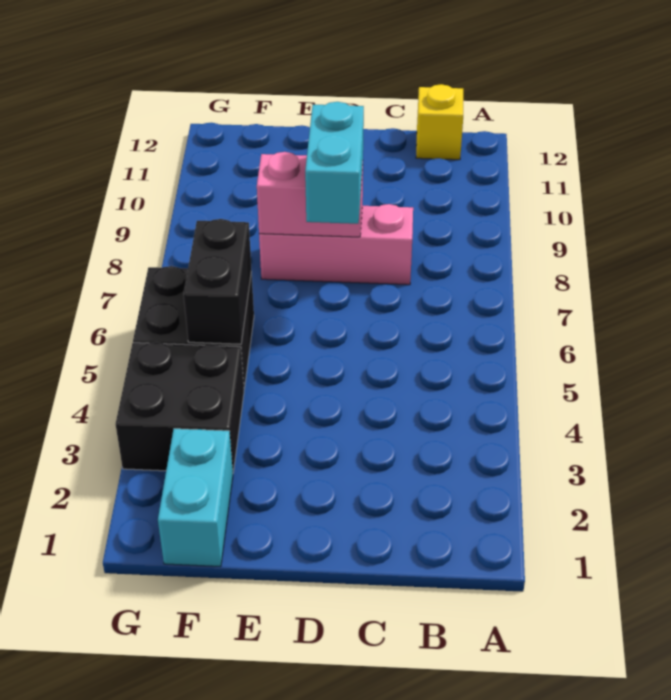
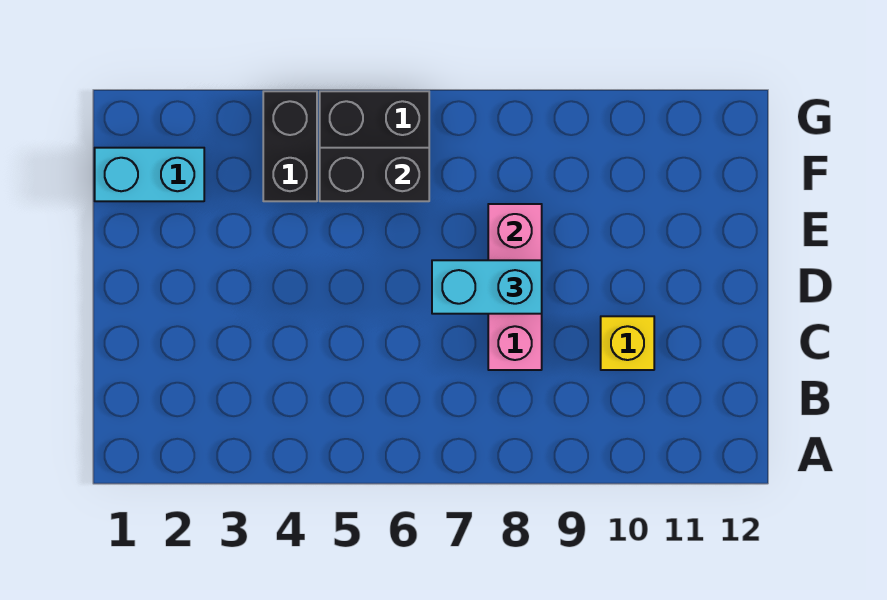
yellow brick B12 level 1 -> yellow brick C10 level 1
black brick F3:G4 level 1 -> black brick F4:G4 level 1

